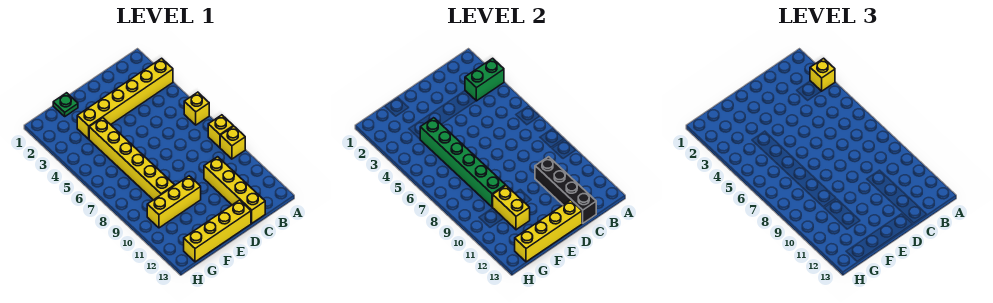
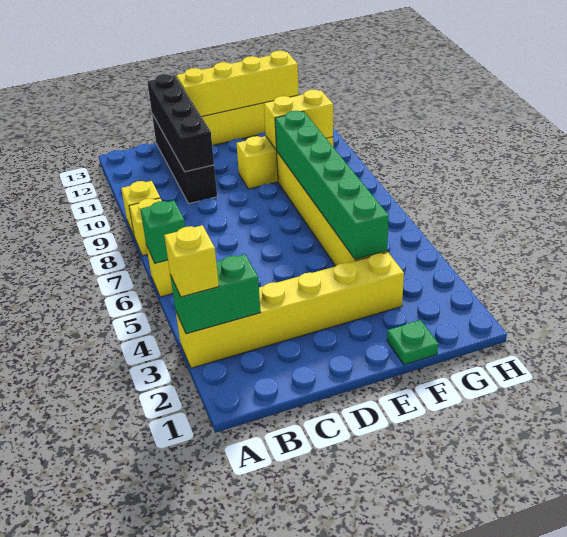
none -> green brick A6 level 2
yellow brick C10:C13 level 1 -> black brick C10:C13 level 1
yellow brick F10:F11 level 2 -> yellow brick F10:G10 level 2

